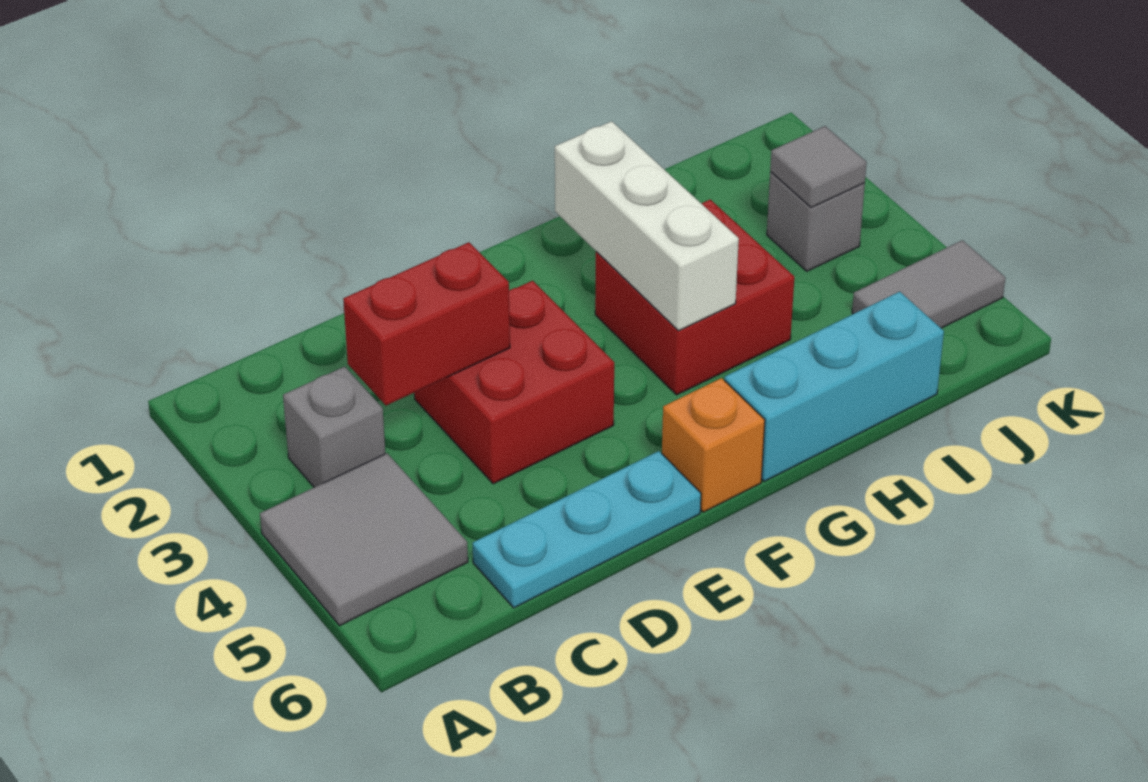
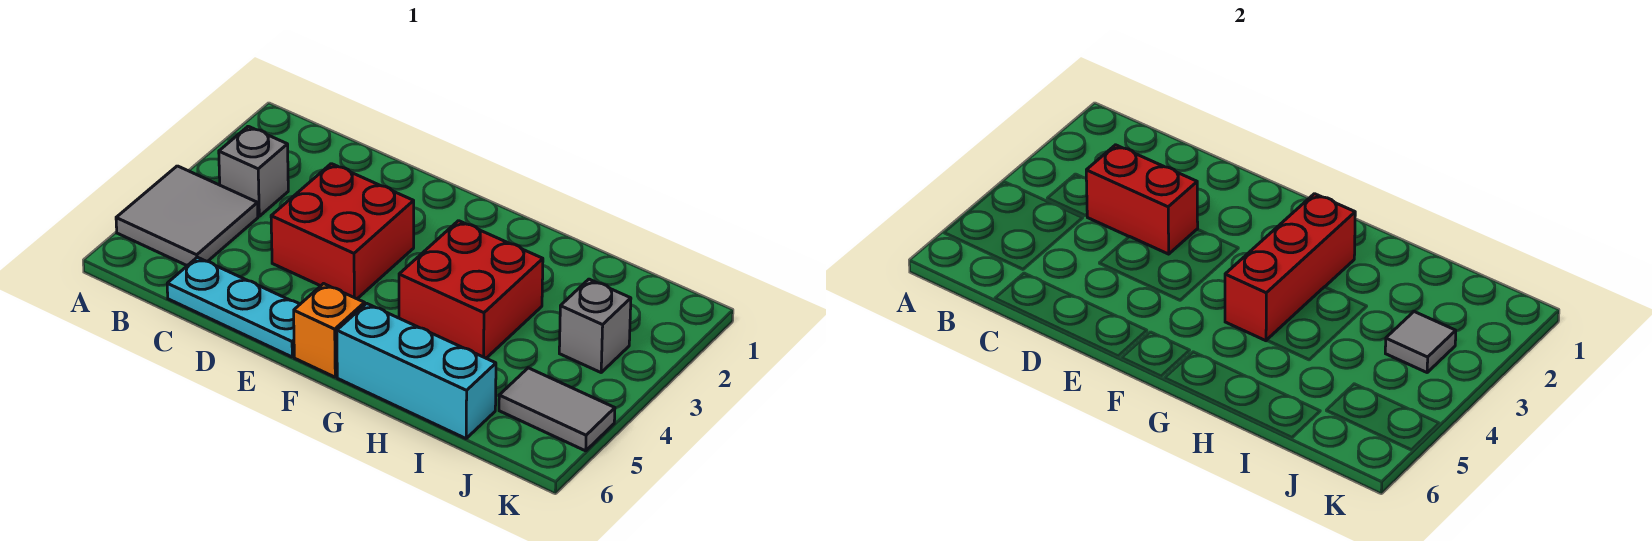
white brick G2:G4 level 2 -> red brick G2:G4 level 2

